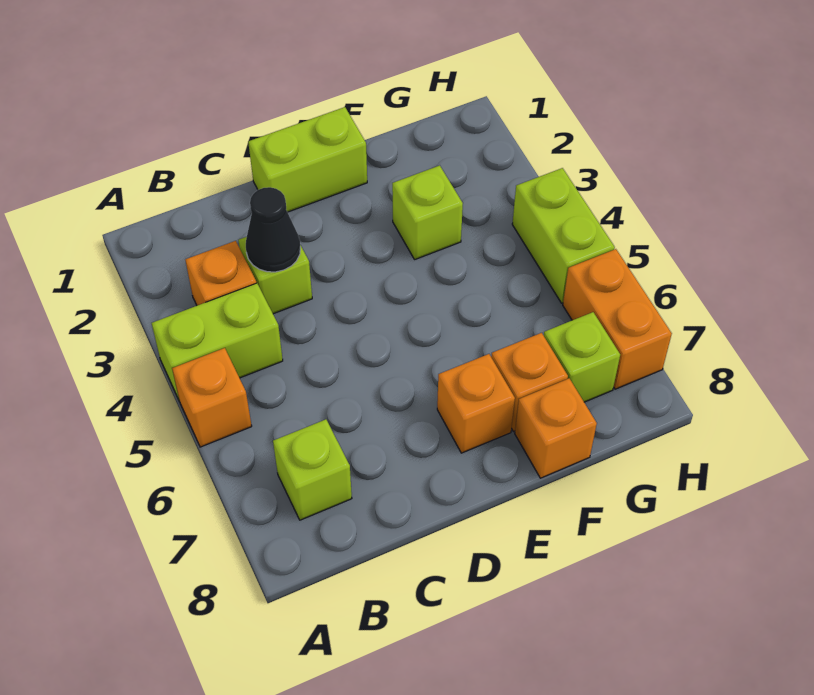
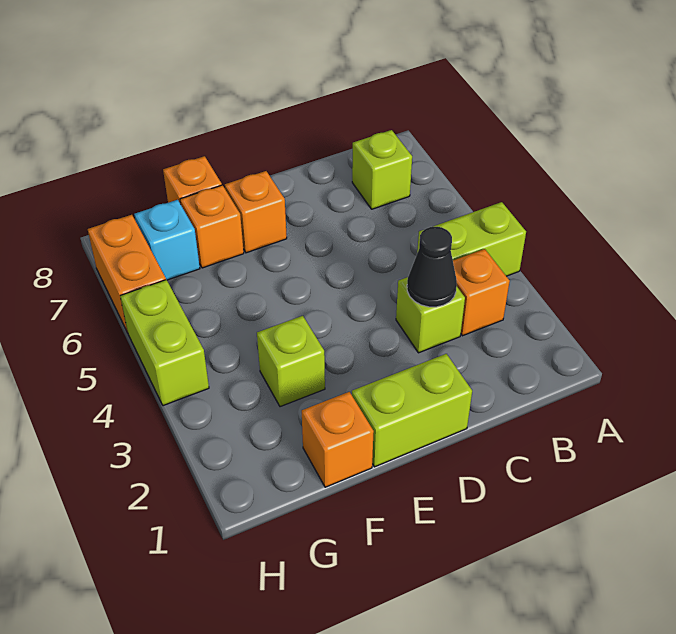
orange brick A5 level 1 -> orange brick F1 level 1
lime brick G7 level 1 -> cyan brick G7 level 1

